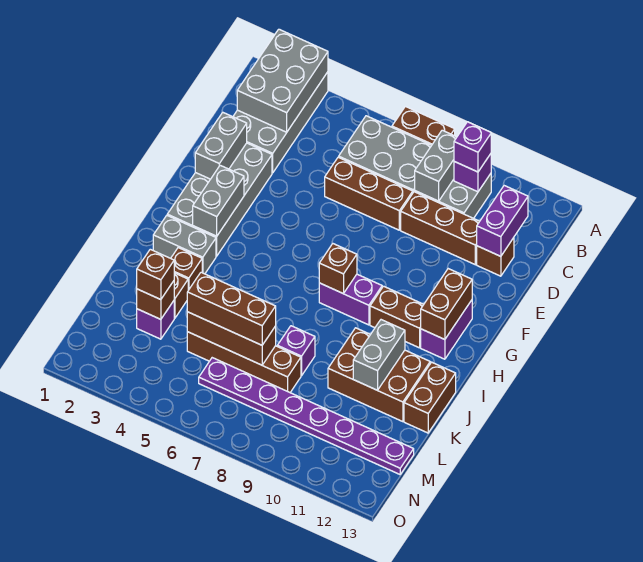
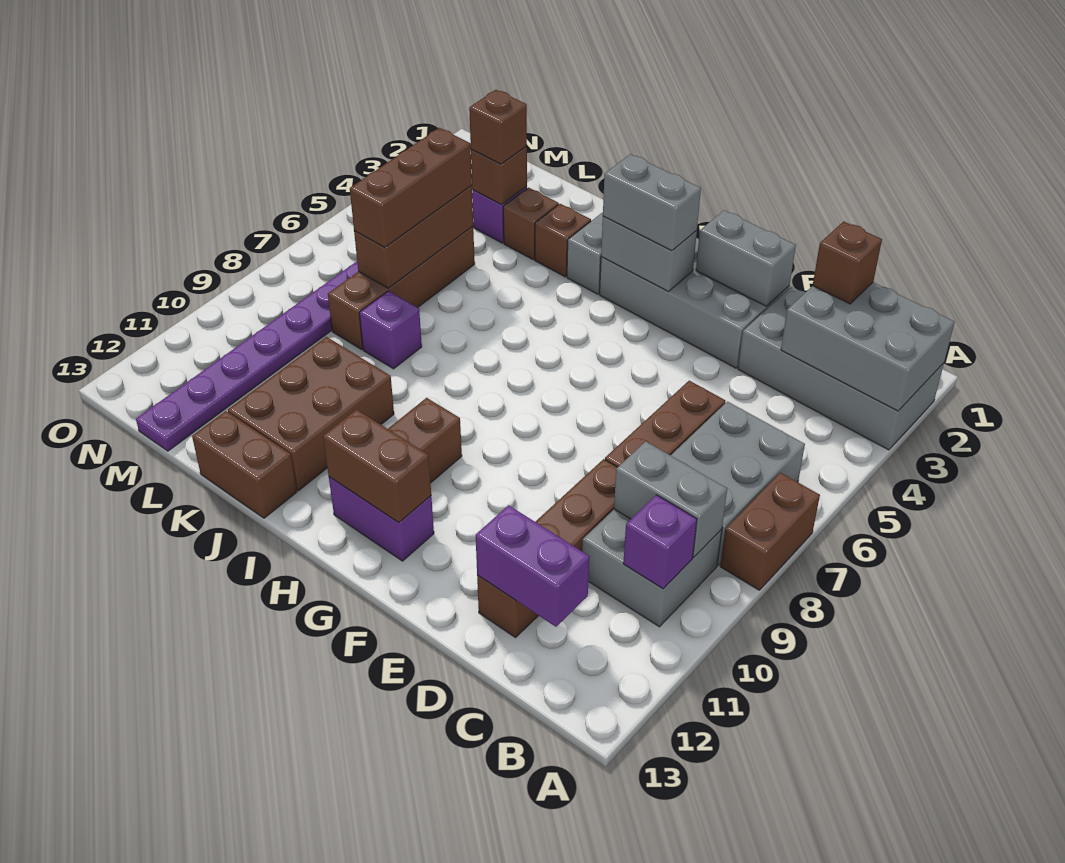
purple brick B10 level 3 -> none
purple brick H8:H9 level 1 -> none
brown brick H8 level 2 -> brown brick C2 level 3
grey brick J11:K11 level 2 -> grey brick G3:H3 level 3

